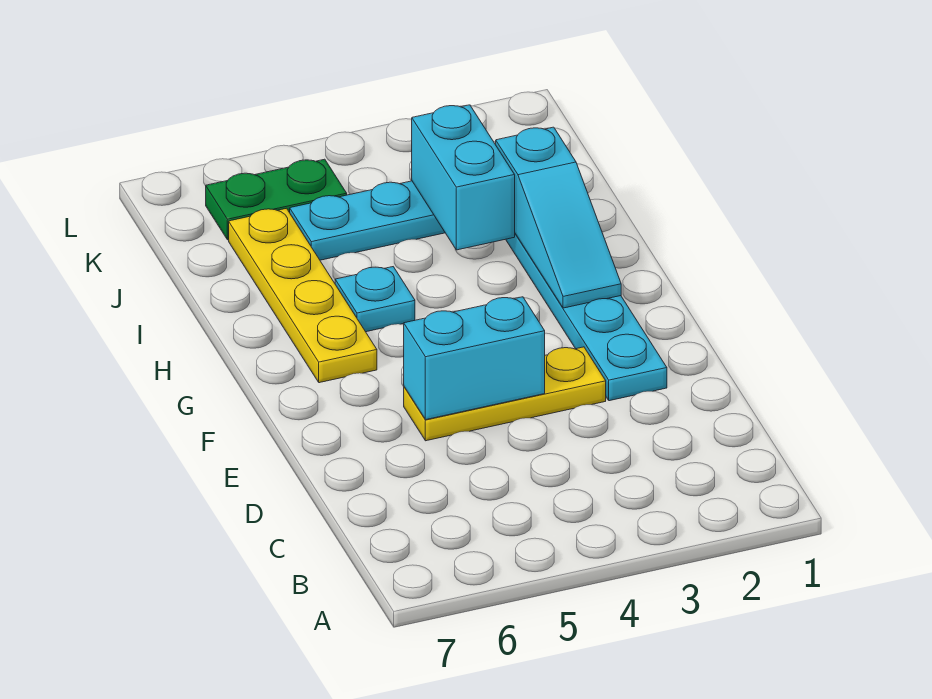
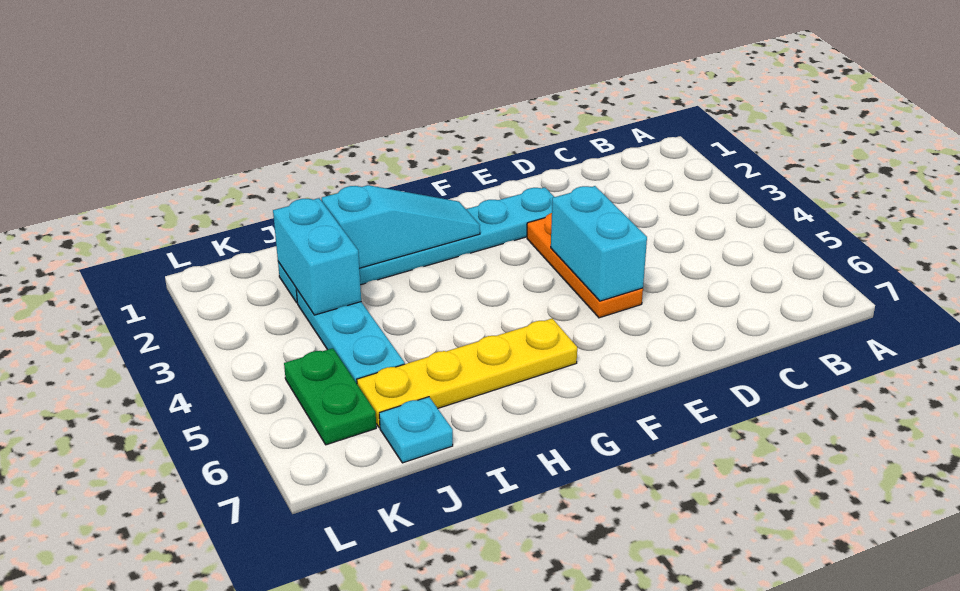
yellow plate E3:E5 level 1 -> orange plate E3:E5 level 1
cyan plate H5 level 1 -> cyan plate J7 level 1
cyan brick I3:J3 level 2 -> cyan brick J2:J3 level 2

